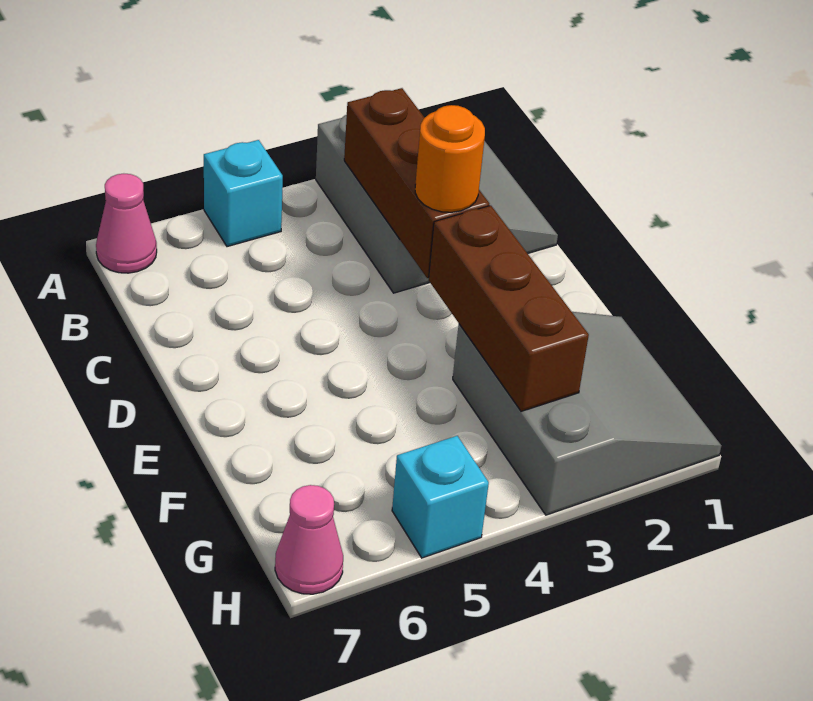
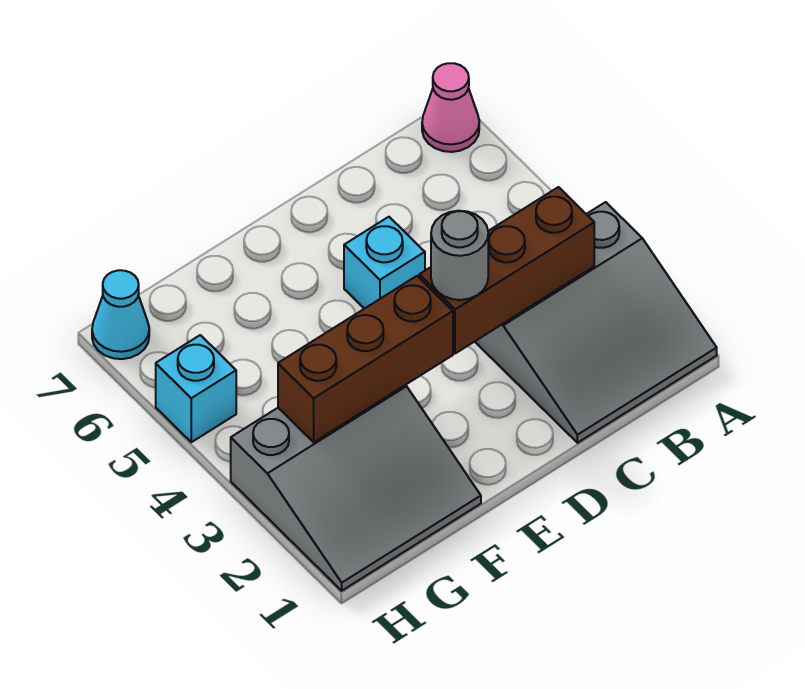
cyan brick A5 level 1 -> cyan brick D5 level 1
orange round brick D3 level 3 -> grey round brick D3 level 3
pink cone H7 level 1 -> cyan cone H7 level 1

